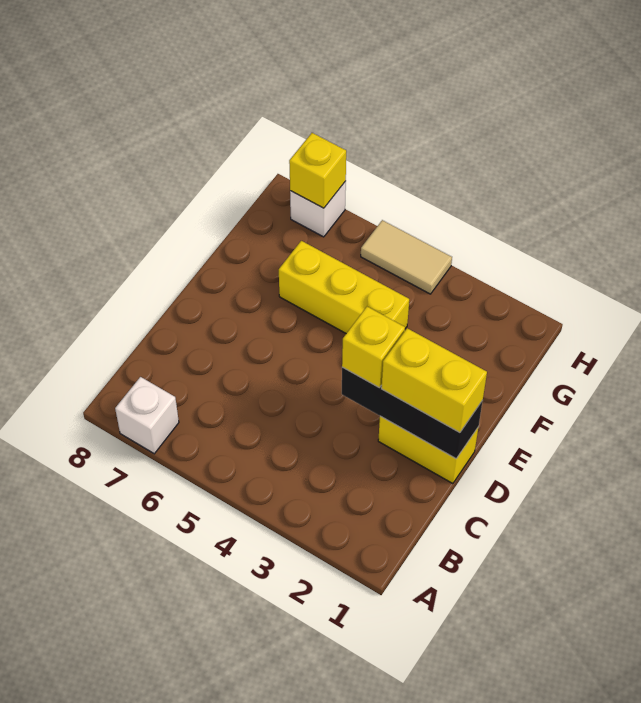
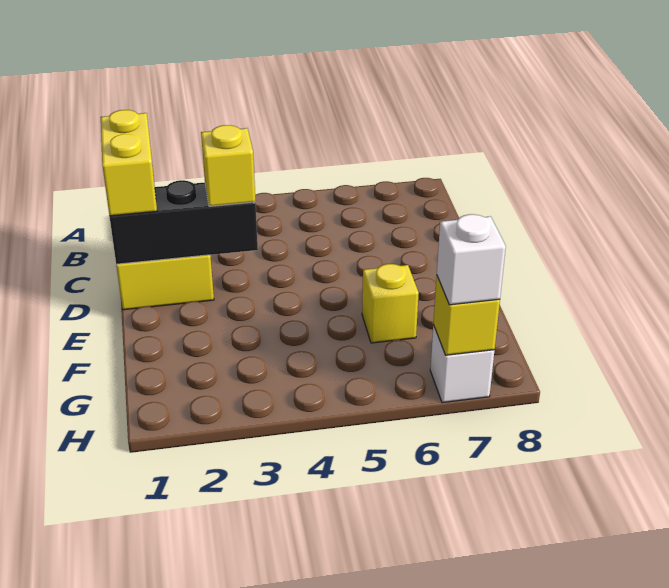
white brick A7 level 1 -> white brick H7 level 3
yellow brick D1:D2 level 3 -> yellow brick C1:D1 level 3
yellow brick F4:F6 level 1 -> yellow brick F6 level 1
tan tile H4:H5 level 1 -> none

